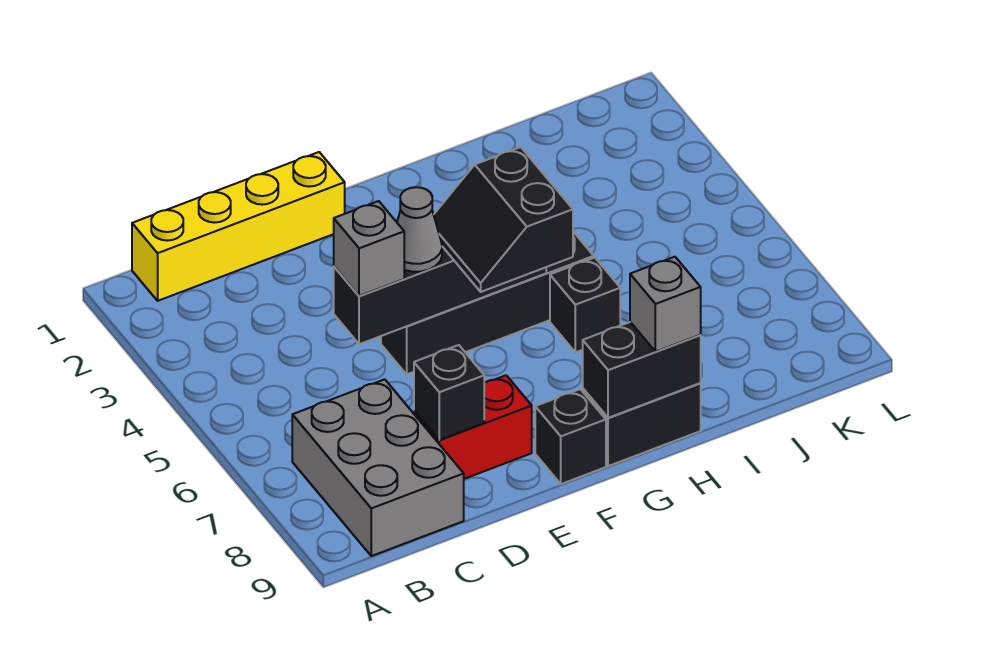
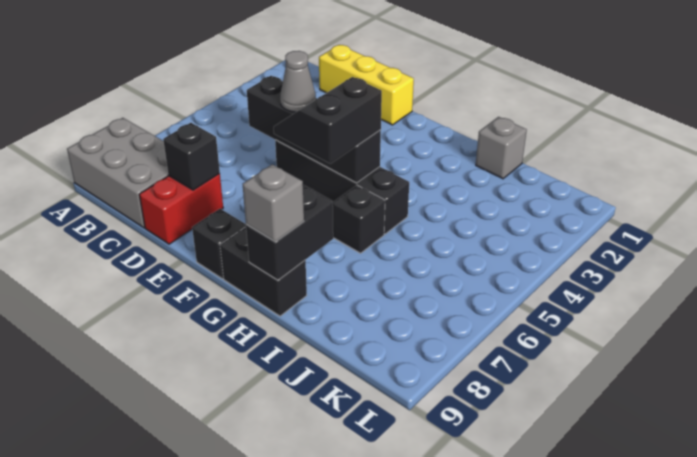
yellow brick B1:E1 level 1 -> yellow brick C1:E1 level 1
grey brick B7:C9 level 1 -> grey brick A8:C9 level 1
grey brick D5 level 3 -> grey brick I1 level 1
red brick D8:E8 level 1 -> red brick D8:D9 level 1
black brick G9:H9 level 2 -> black brick H8:H9 level 2

